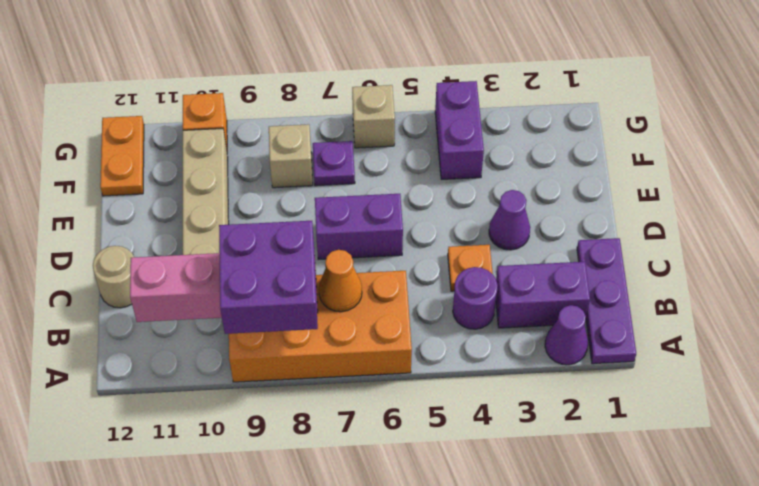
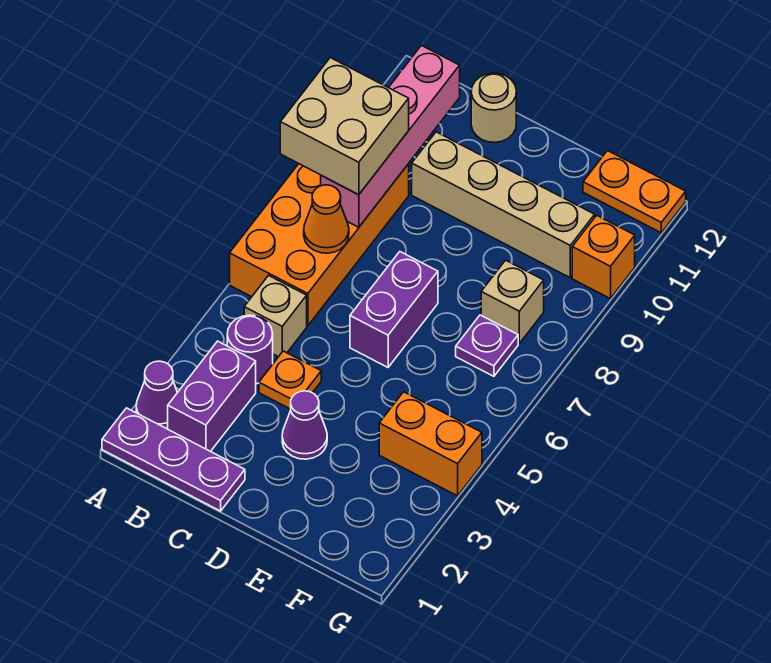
purple brick A8:B9 level 3 -> tan brick A8:B9 level 3
purple brick F4:G4 level 1 -> orange brick F4:G4 level 1
tan brick G6 level 1 -> tan brick B5 level 1

